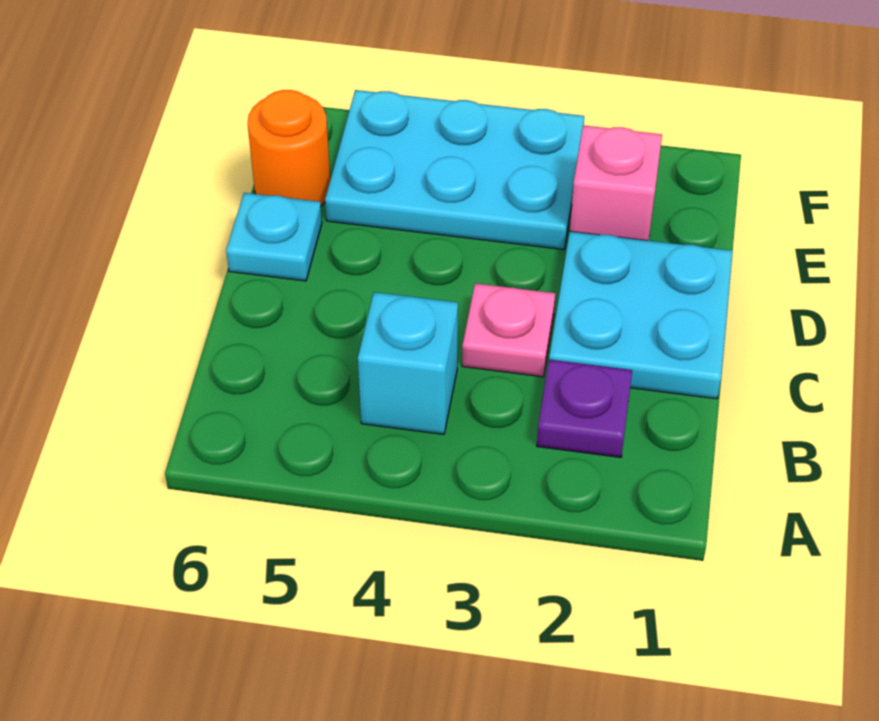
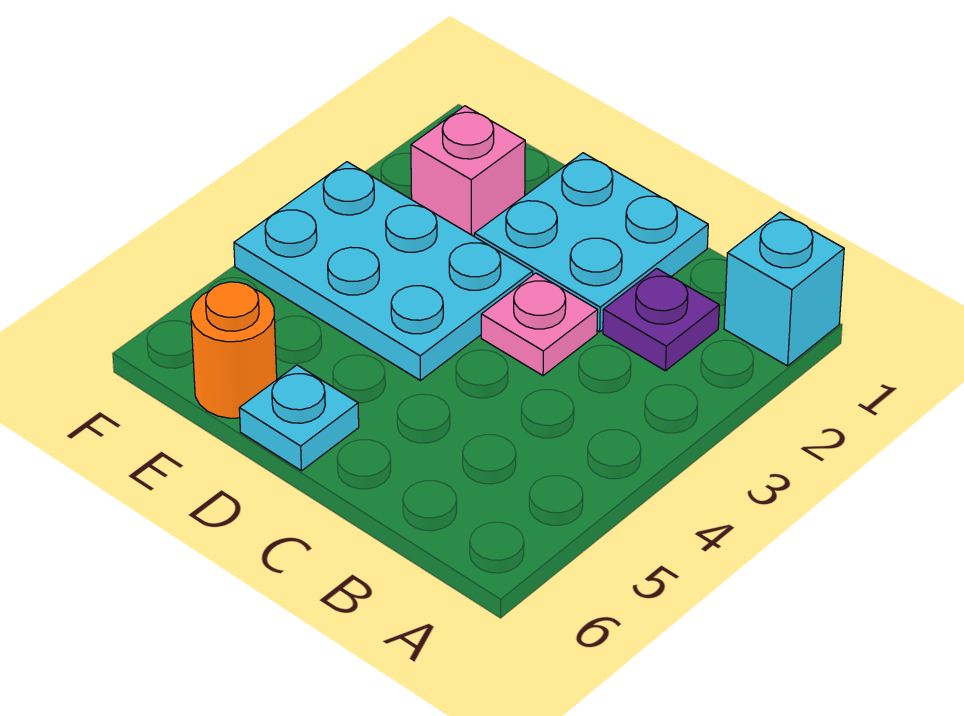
cyan brick B4 level 1 -> cyan brick A1 level 1
cyan plate E3:F5 level 1 -> cyan plate D3:F4 level 1

